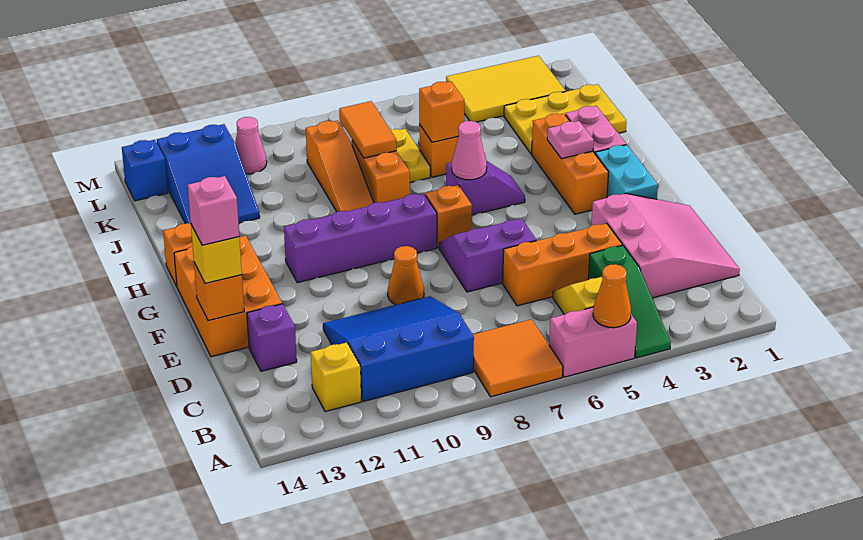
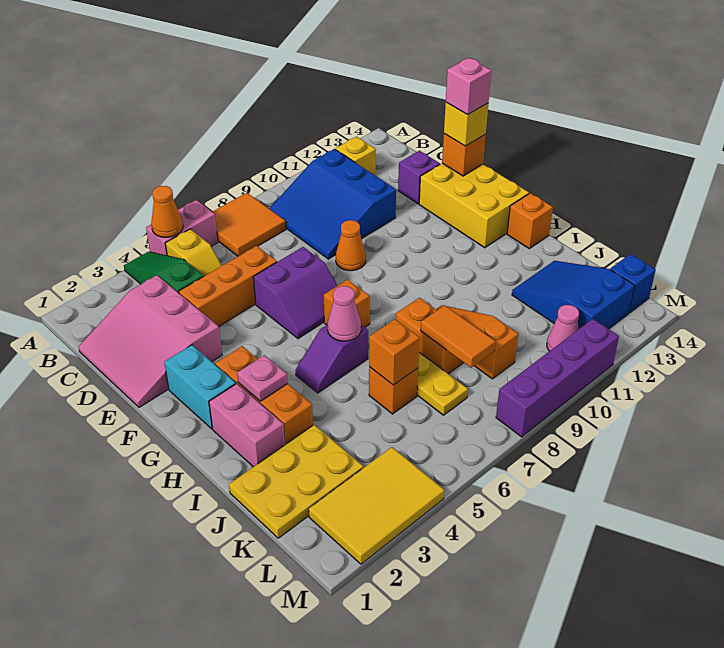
blue slope B9:D11 level 1 top B -> blue slope B9:D11 level 1 top 11
orange brick E13:G14 level 1 -> yellow brick E13:G14 level 1
purple brick G8:G11 level 1 -> purple brick M8:M11 level 1

